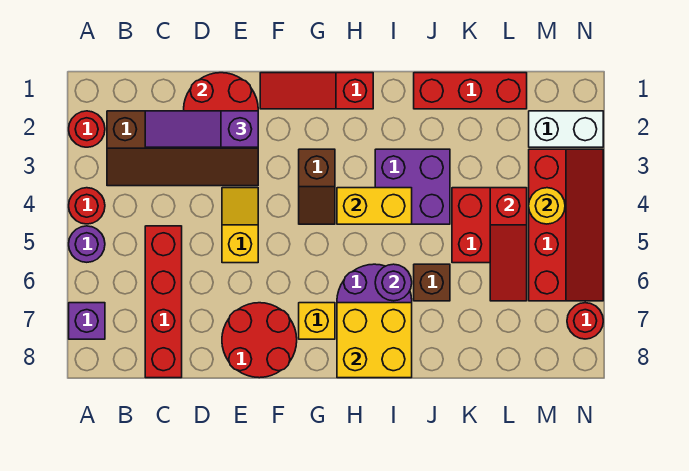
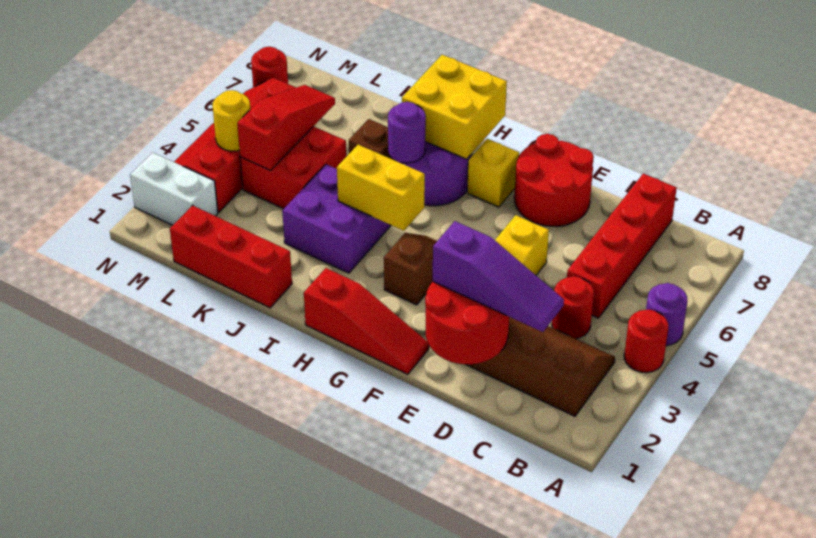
red round brick A2 level 1 -> red round brick C4 level 1
purple brick A7 level 1 -> none

